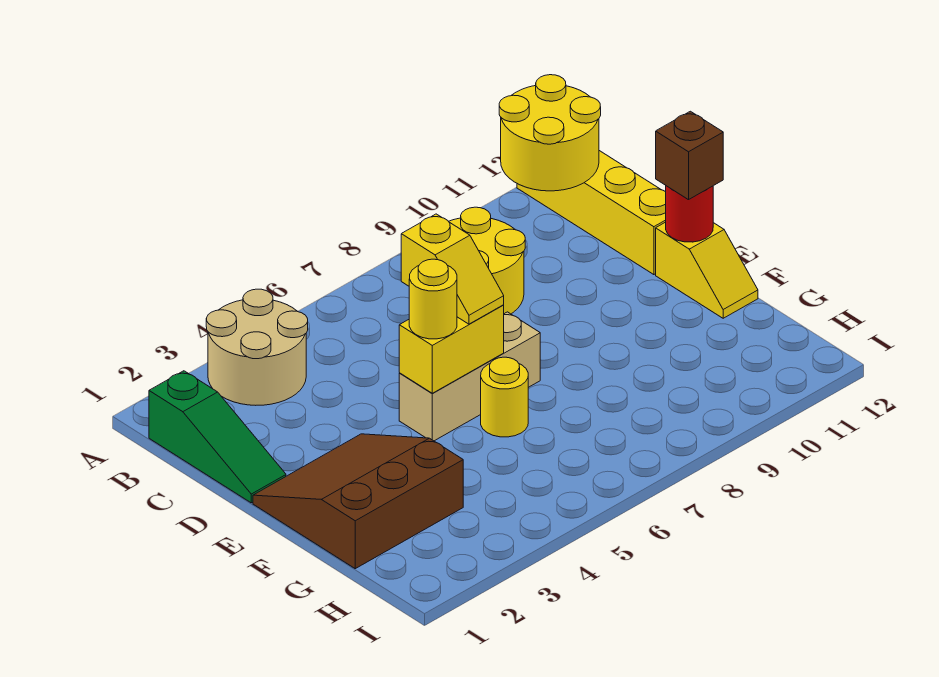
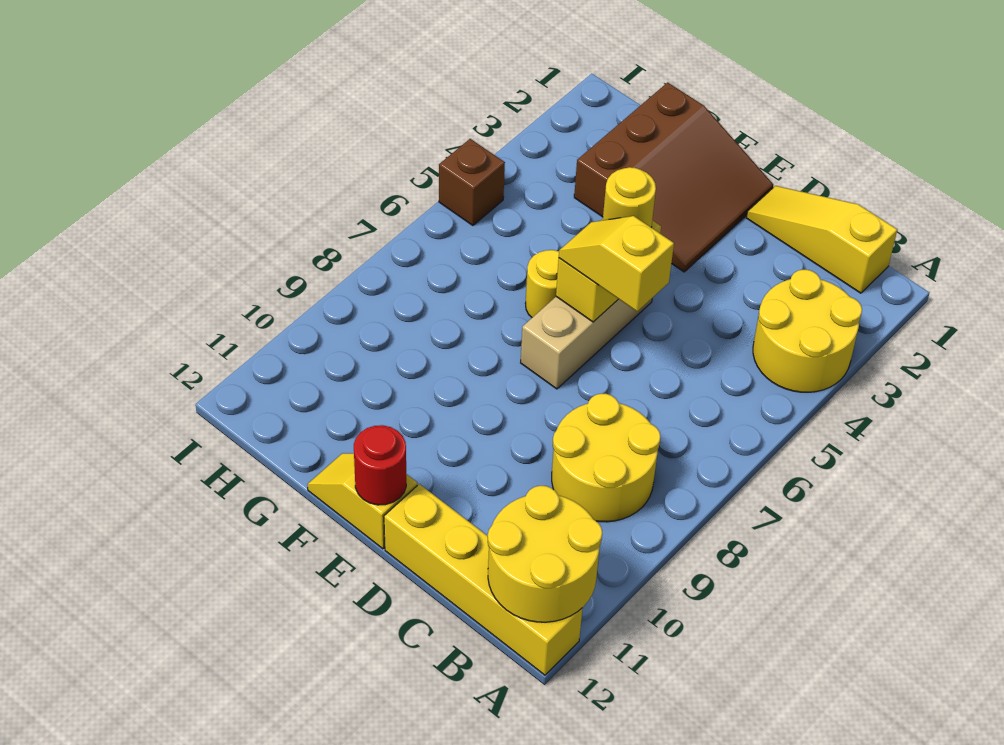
tan round brick A3:B4 level 1 -> yellow round brick A3:B4 level 1
green slope B1:D1 level 1 top B -> yellow slope B1:D1 level 1 top B
brown brick E12 level 3 -> brown brick I5 level 1

